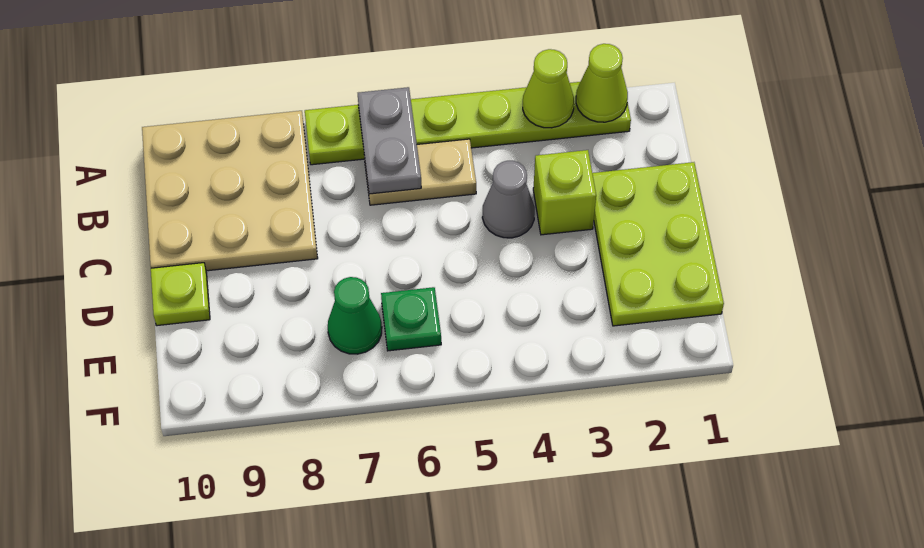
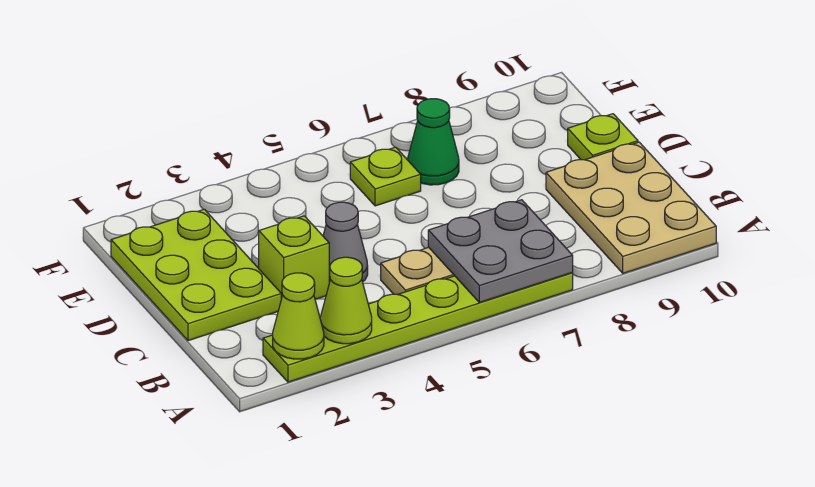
grey plate A6:B6 level 2 -> grey plate A6:B7 level 2
tan plate A8:C10 level 1 -> tan plate A9:C10 level 1
green plate E6 level 1 -> lime plate E6 level 1

